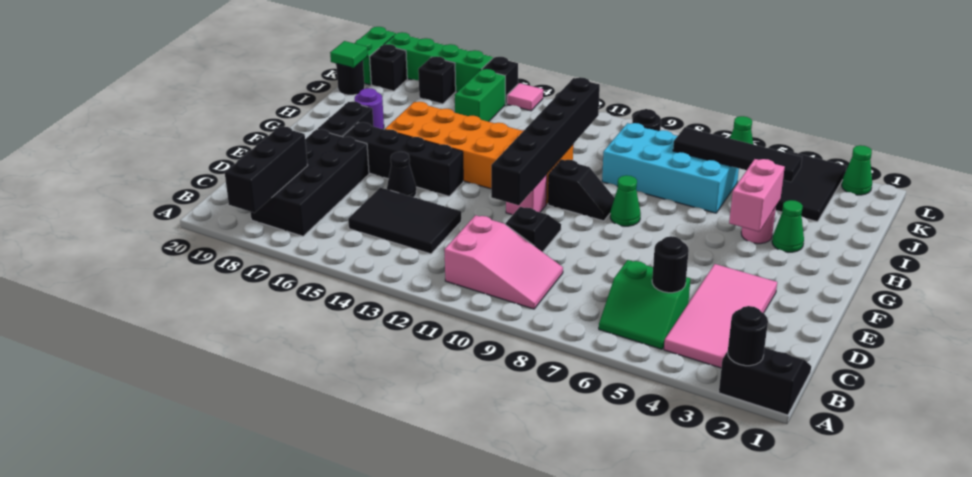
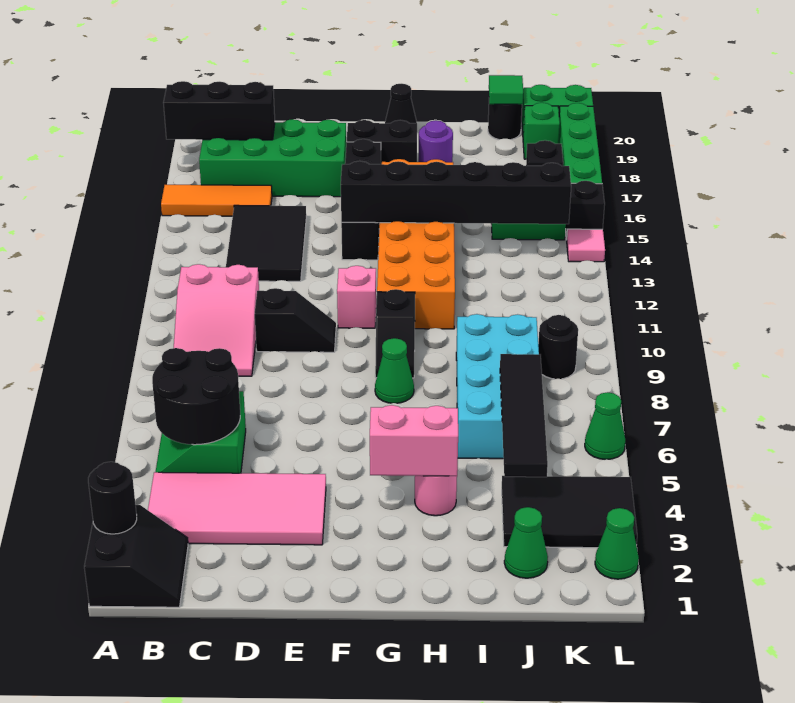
none -> orange tile A16:C16 level 1
black brick B17:E18 level 1 -> green brick B17:E18 level 1
black round brick C5 level 2 -> black round brick B5:C6 level 2
black brick E11:J11 level 2 -> black brick F14:K14 level 2
black cone E15 level 1 -> black cone G20 level 1
green cone H3 level 1 -> green cone J2 level 1
black brick K19 level 1 -> green brick K19 level 1

